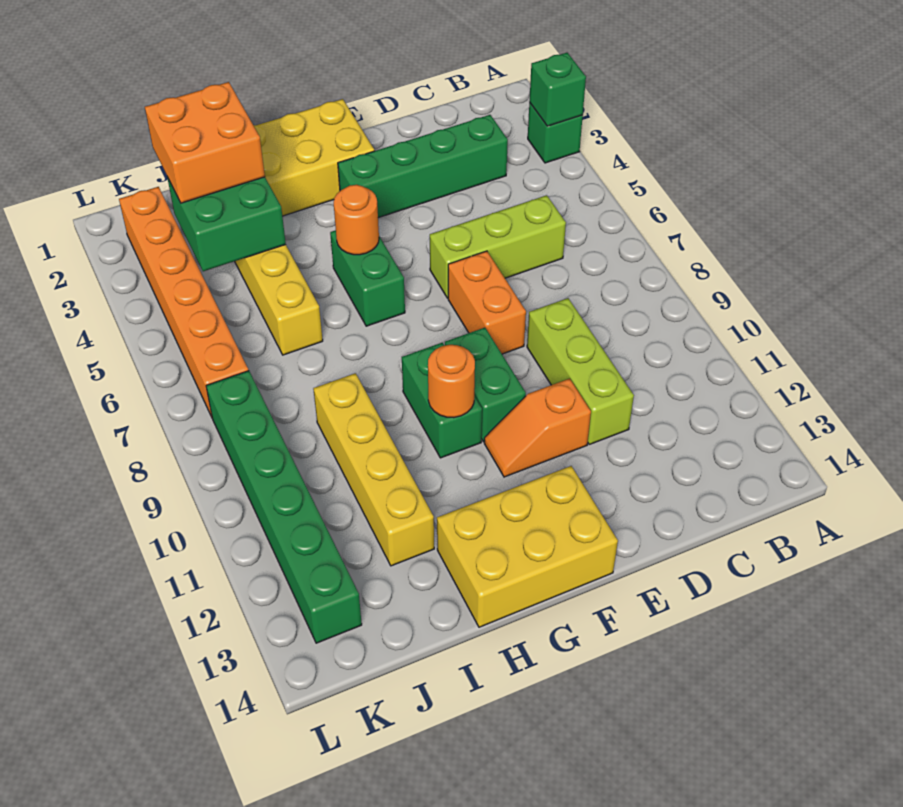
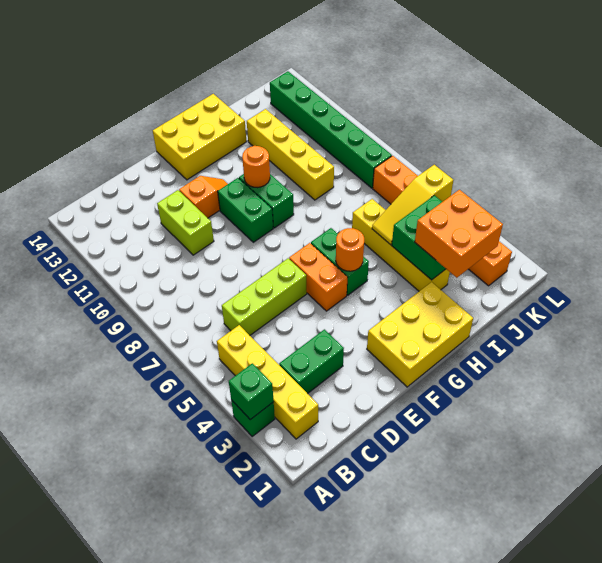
none -> yellow brick B2:B5 level 1
green brick C3:F3 level 1 -> green brick C3:D3 level 1
lime brick D9:D11 level 1 -> lime brick D10:D11 level 1
orange brick E7:E8 level 1 -> orange brick F5:F6 level 1
none -> yellow slope I5:K5 level 2 top K

